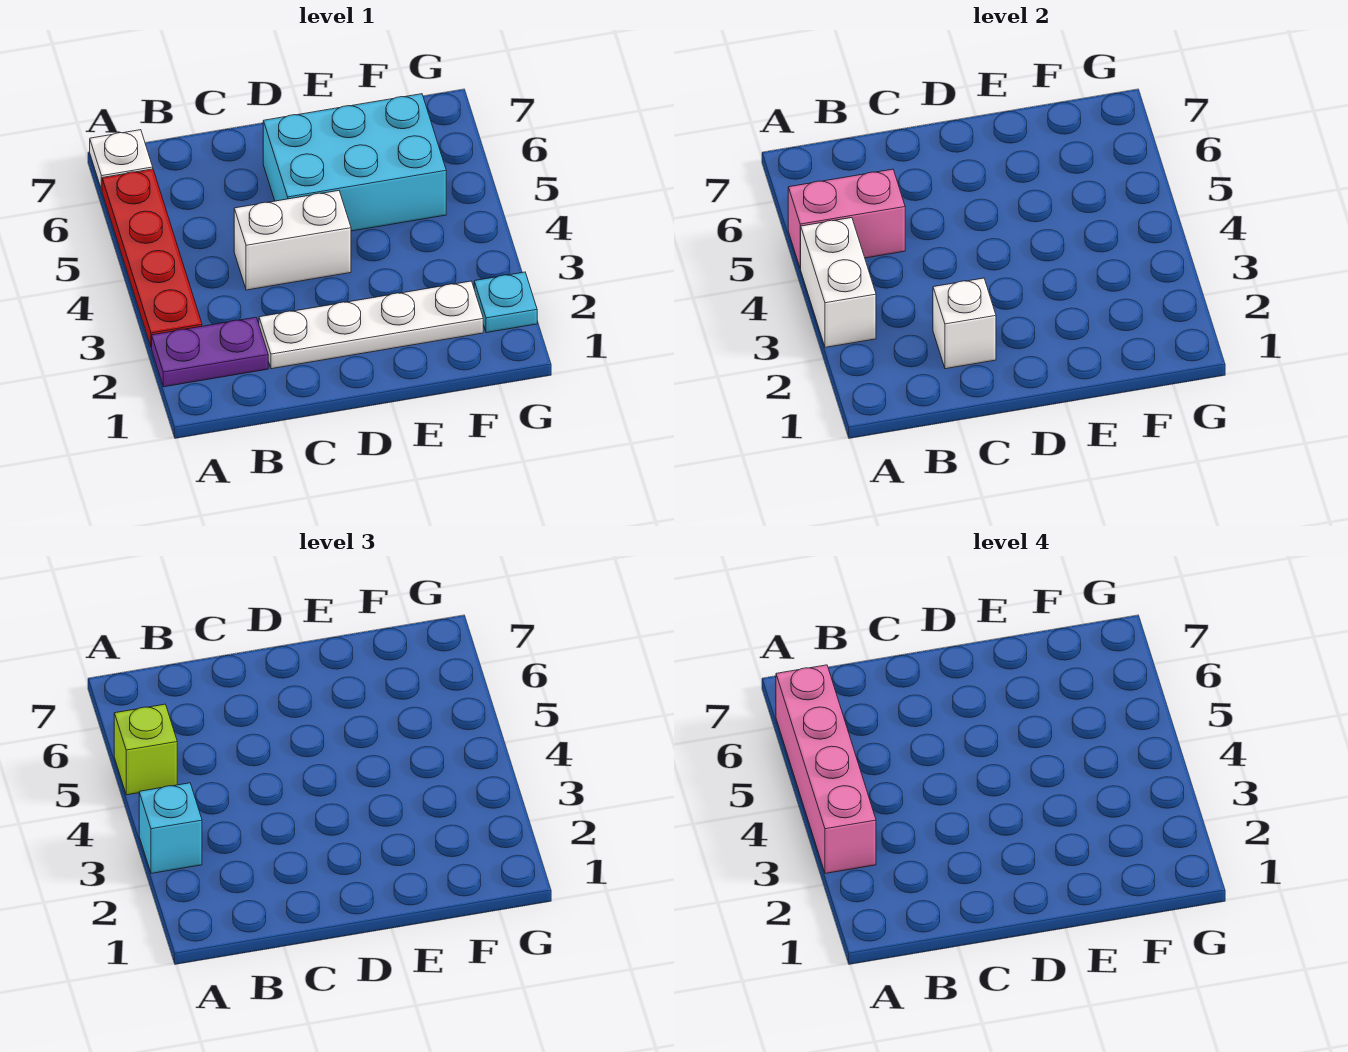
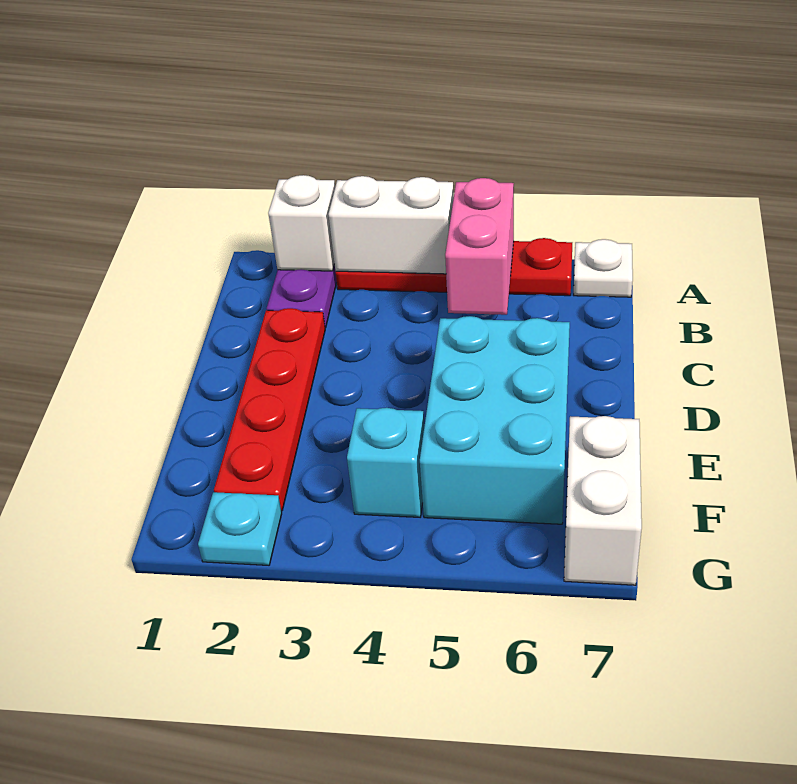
cyan brick A3 level 3 -> cyan brick F4 level 1
pink brick A3:A6 level 4 -> none
lime brick A5 level 3 -> none
white plate C2:F2 level 1 -> red plate C2:F2 level 1
white brick C2 level 2 -> white brick A2 level 2
white brick C4:D4 level 1 -> white brick F7:G7 level 1

